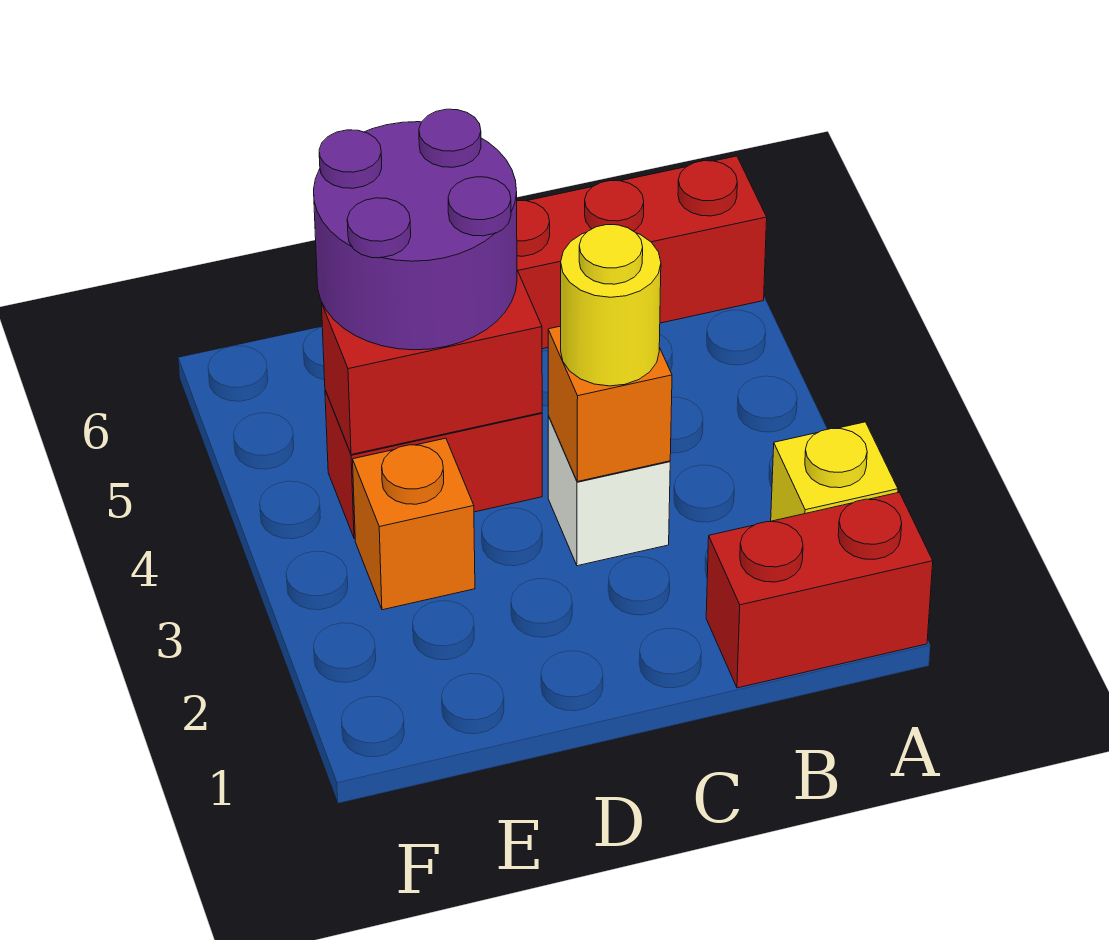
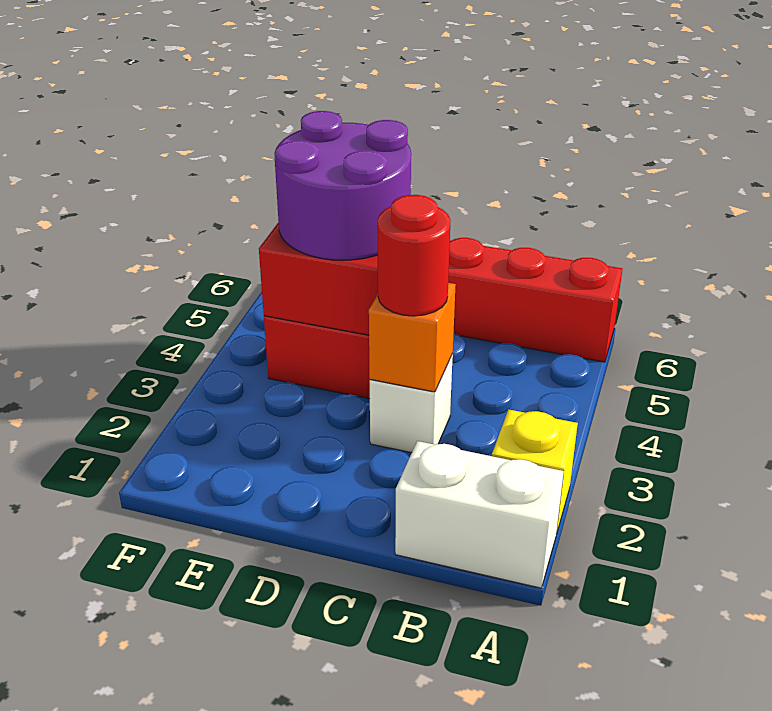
red brick A1:B1 level 1 -> white brick A1:B1 level 1
yellow round brick C3 level 3 -> red round brick C3 level 3
orange brick E3 level 1 -> none

